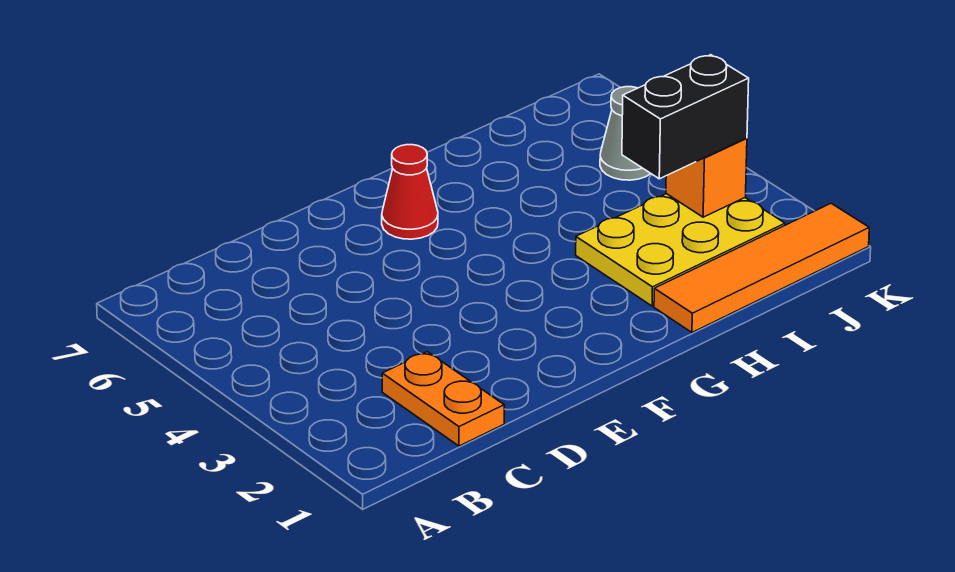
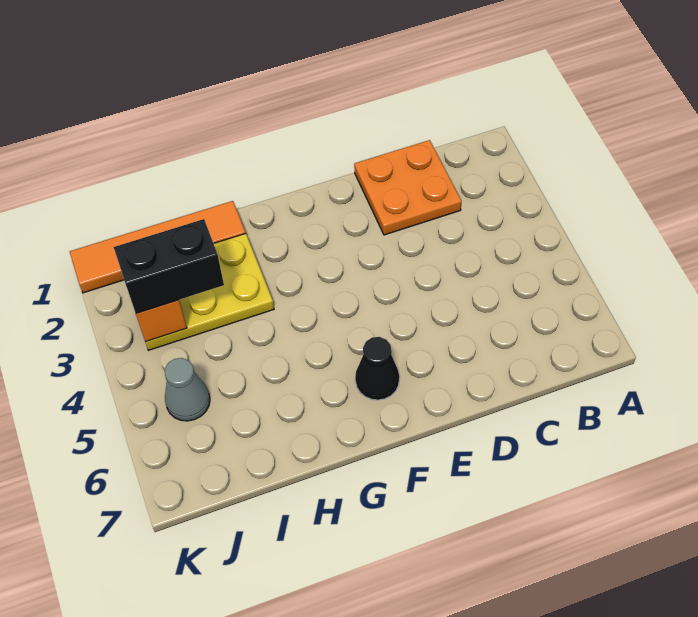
orange plate C1:C2 level 1 -> orange plate C1:D2 level 1
red cone F6 level 1 -> black cone F6 level 1

